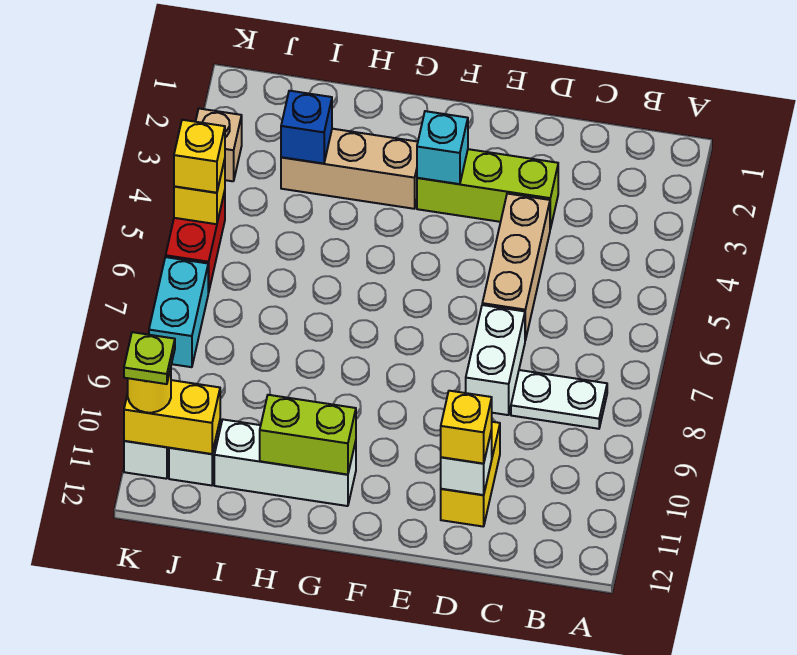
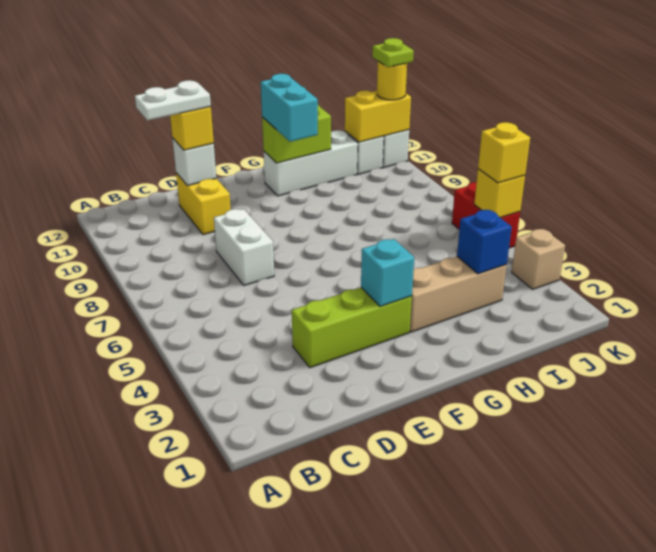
white plate B8:C8 level 1 -> white plate C11:D11 level 4
tan brick D4:D6 level 1 -> none
cyan brick K7:K8 level 1 -> cyan brick G10:G11 level 3

